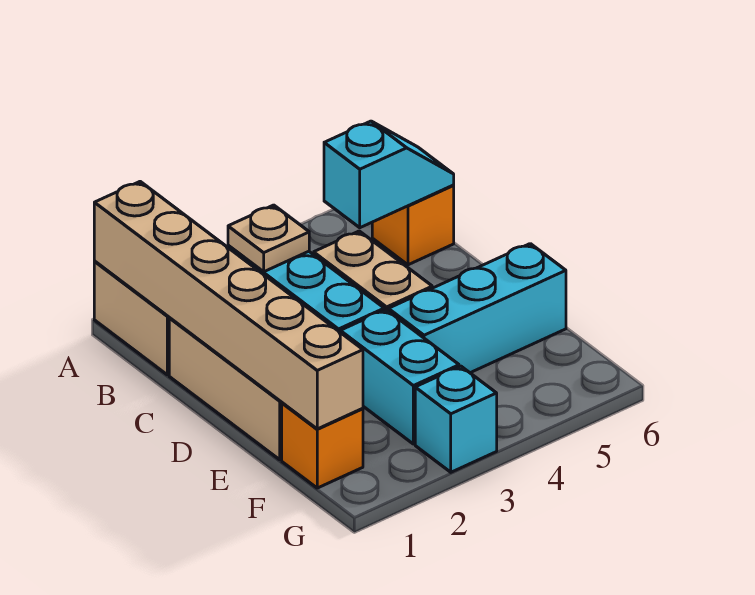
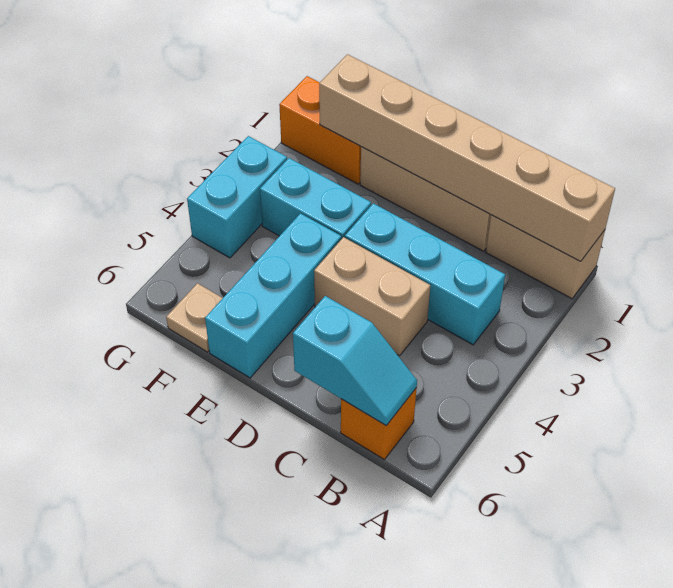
tan plate B3 level 2 -> tan plate F6 level 1
cyan slope B5:B6 level 2 top 5 -> cyan slope B6:C6 level 2 top C
orange brick F1 level 1 -> orange brick F1:G1 level 1
cyan brick G3 level 1 -> cyan brick G3:G4 level 1

